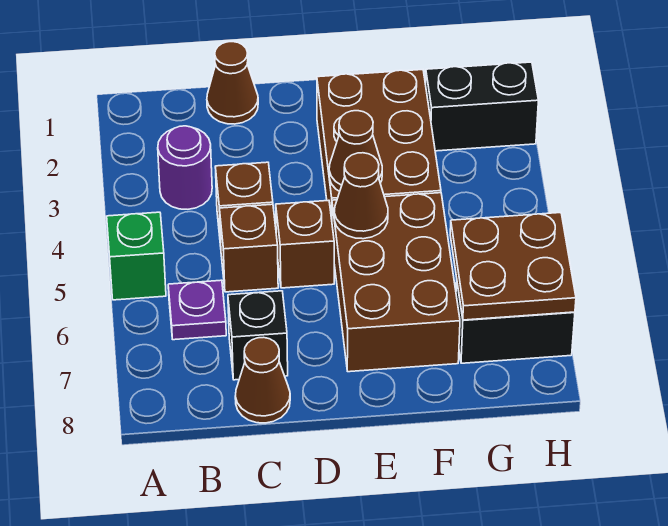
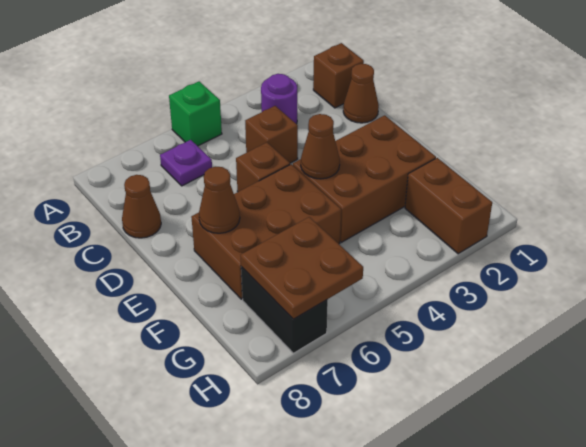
brown brick C5 level 1 -> brown brick B1 level 1
black brick C7 level 1 -> none
brown cone E5 level 2 -> brown cone E7 level 2
black brick G2:H2 level 1 -> brown brick G2:H2 level 1

